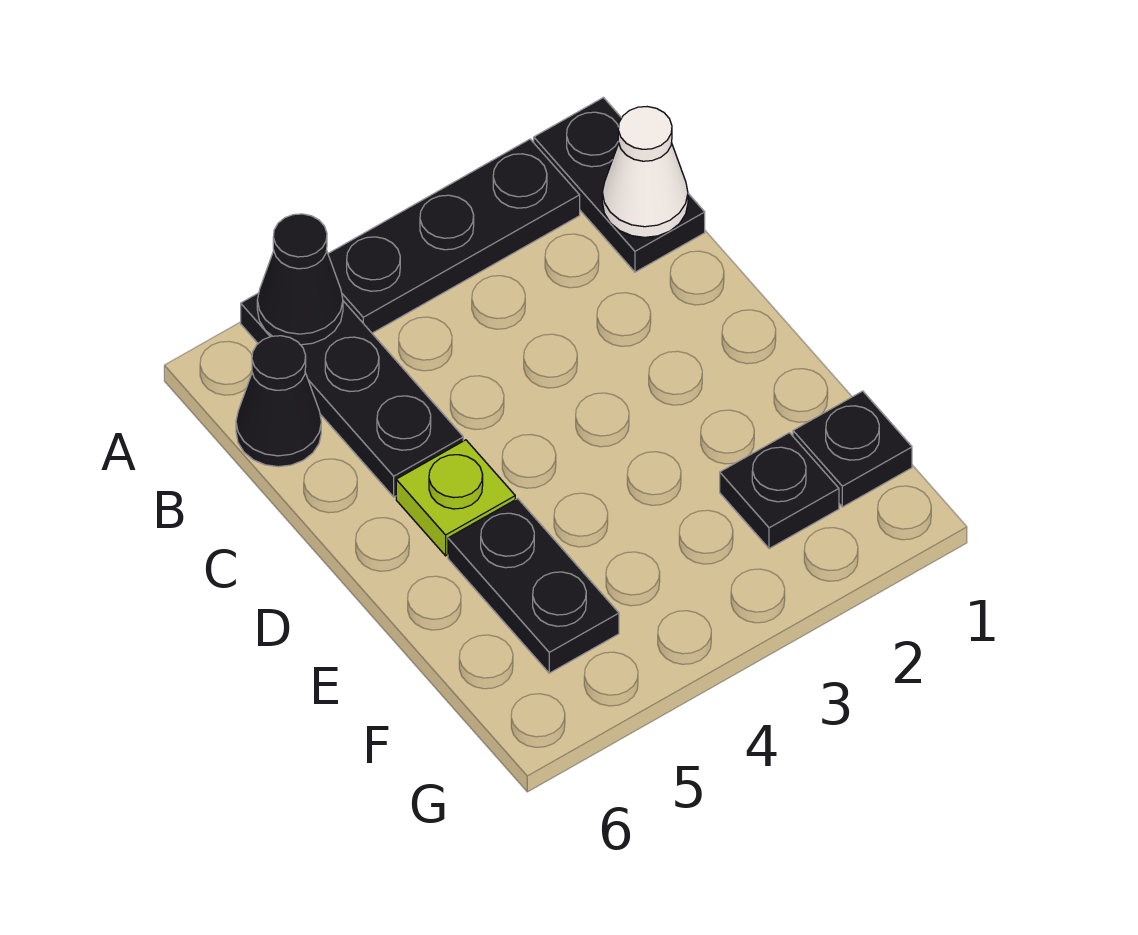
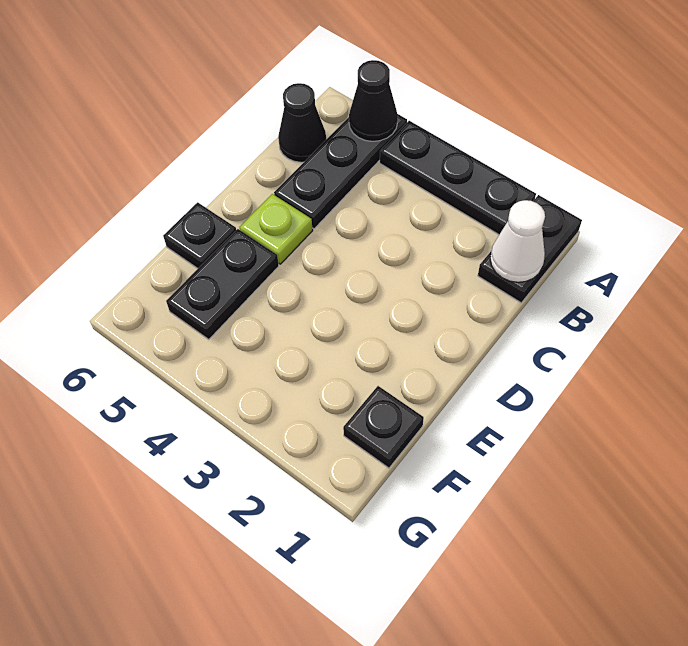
black plate F2 level 1 -> black plate E6 level 1

